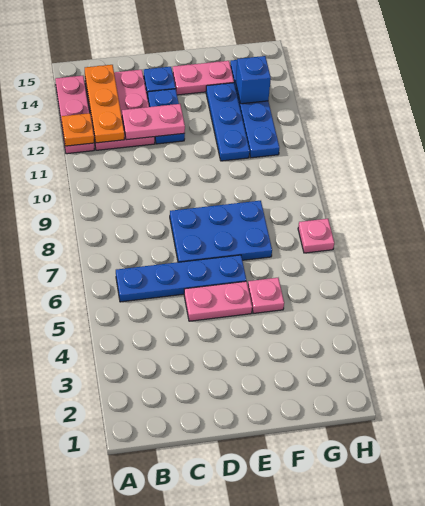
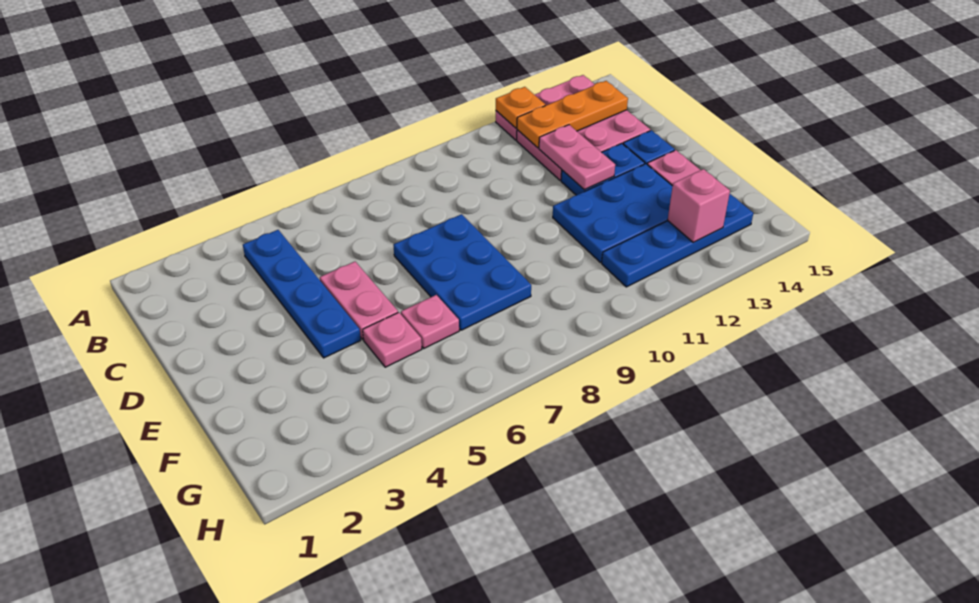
blue plate B6:E6 level 1 -> blue plate B4:E4 level 1
blue plate F11:F13 level 1 -> blue plate E11:F13 level 1
blue brick G13 level 2 -> pink brick G13 level 2
pink plate H7 level 1 -> pink plate F6 level 1

